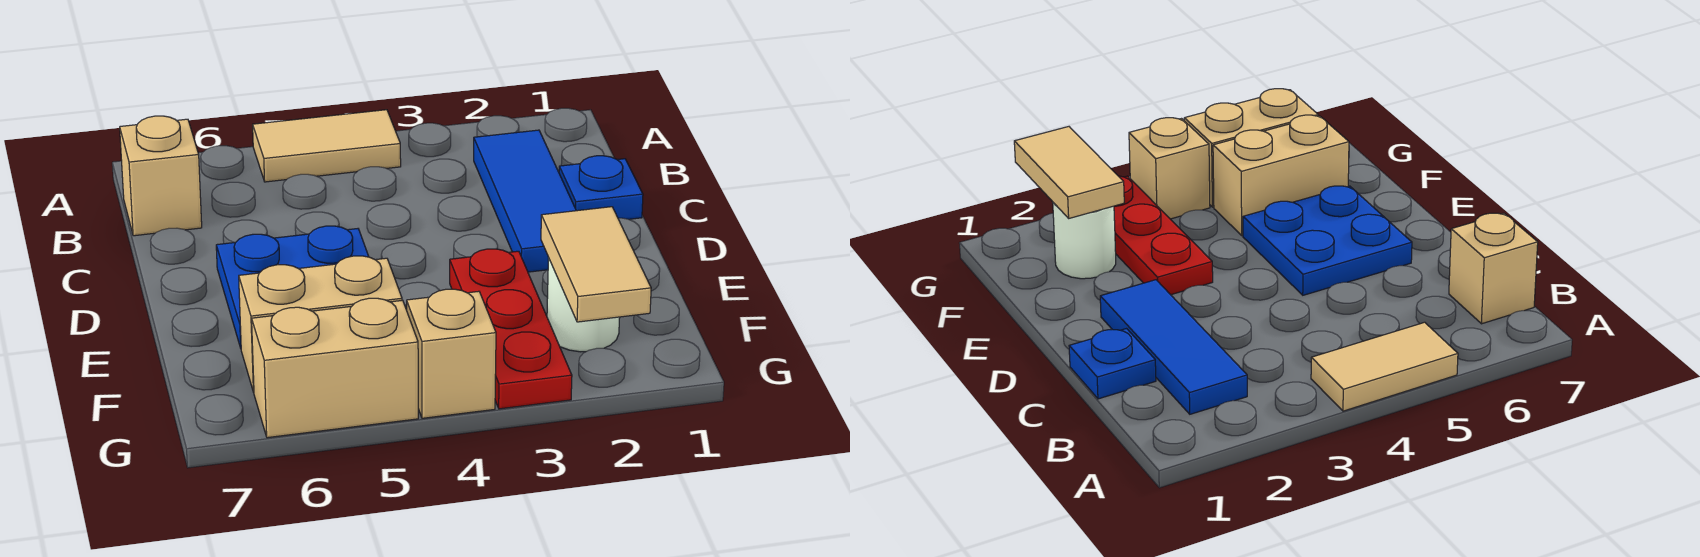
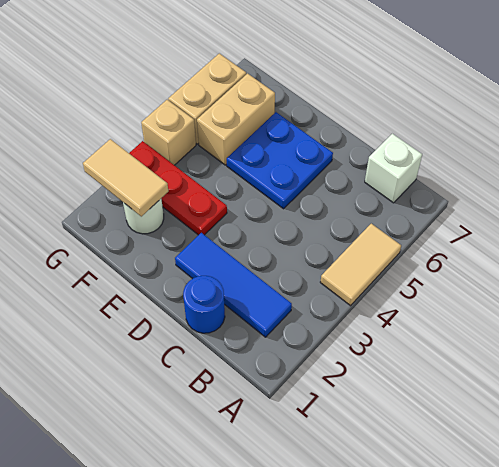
tan brick B7 level 1 -> white brick B7 level 1
blue plate C1 level 1 -> blue round brick C1 level 1

